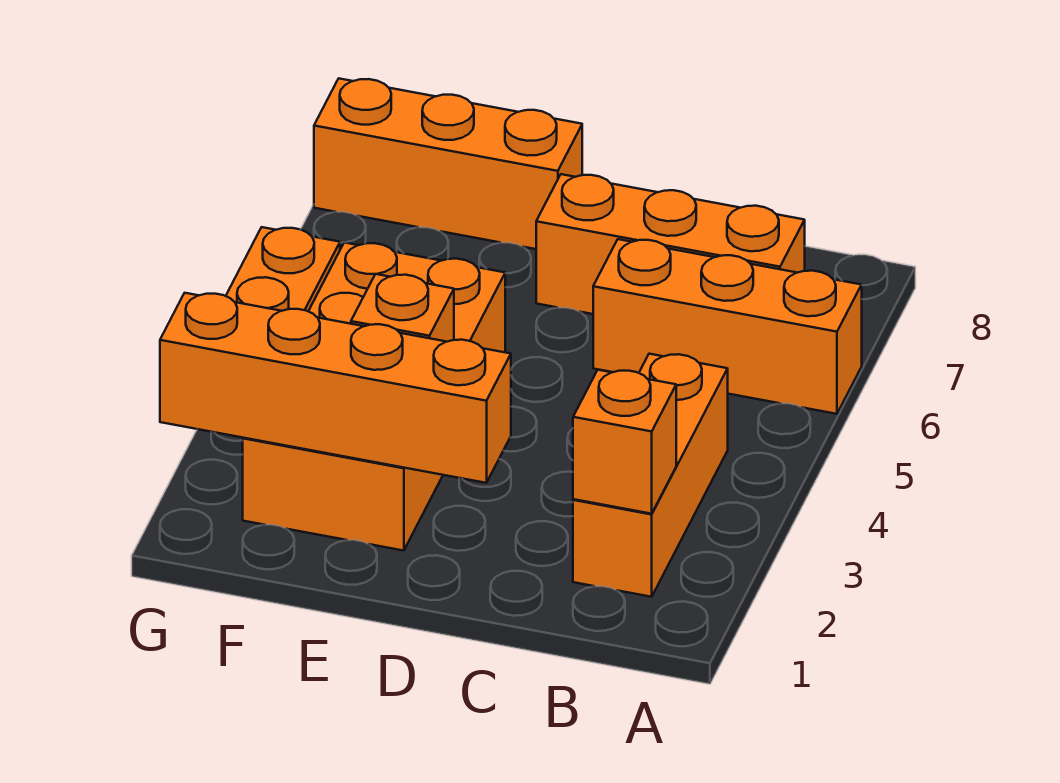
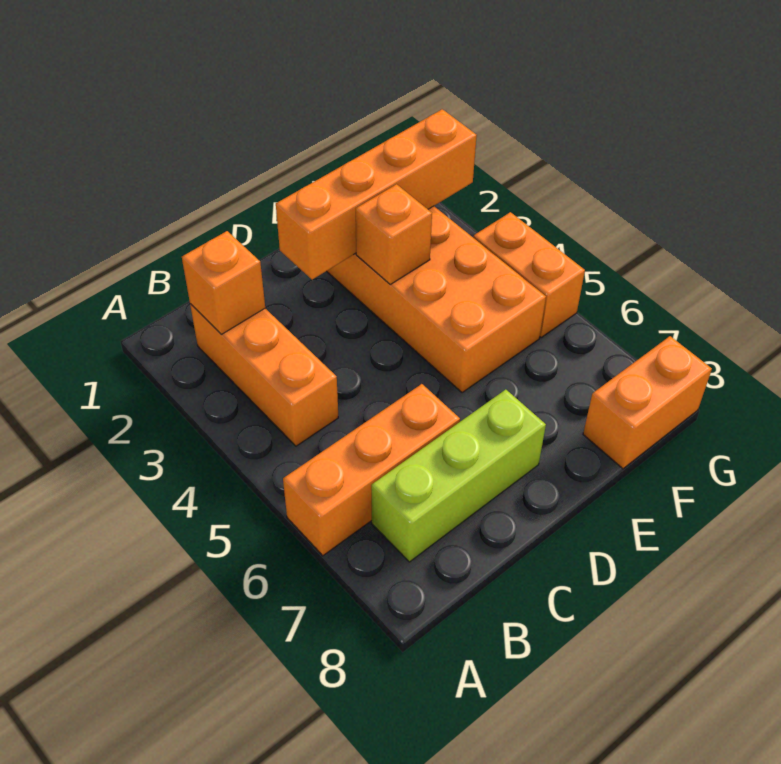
orange brick B7:D7 level 1 -> lime brick B7:D7 level 1
orange brick E8:G8 level 1 -> orange brick F8:G8 level 1

